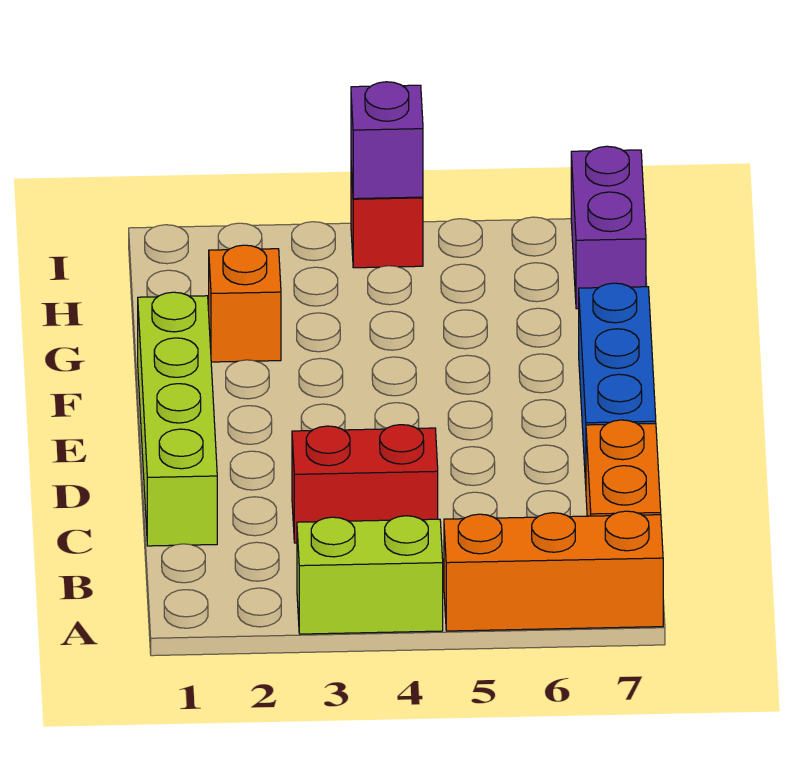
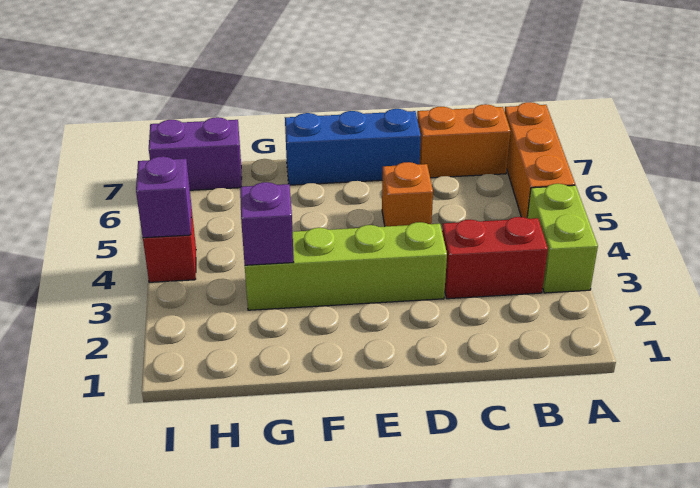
lime brick C1:F1 level 1 -> lime brick D3:G3 level 1
red brick C3:C4 level 1 -> red brick B3:C3 level 1
orange brick G2 level 1 -> orange brick D5 level 1
none -> purple brick G3 level 2

